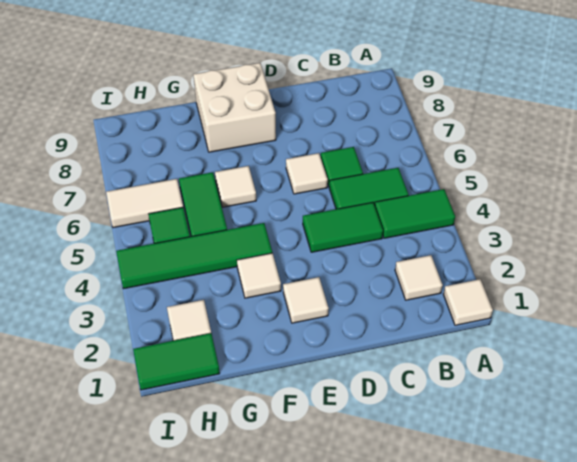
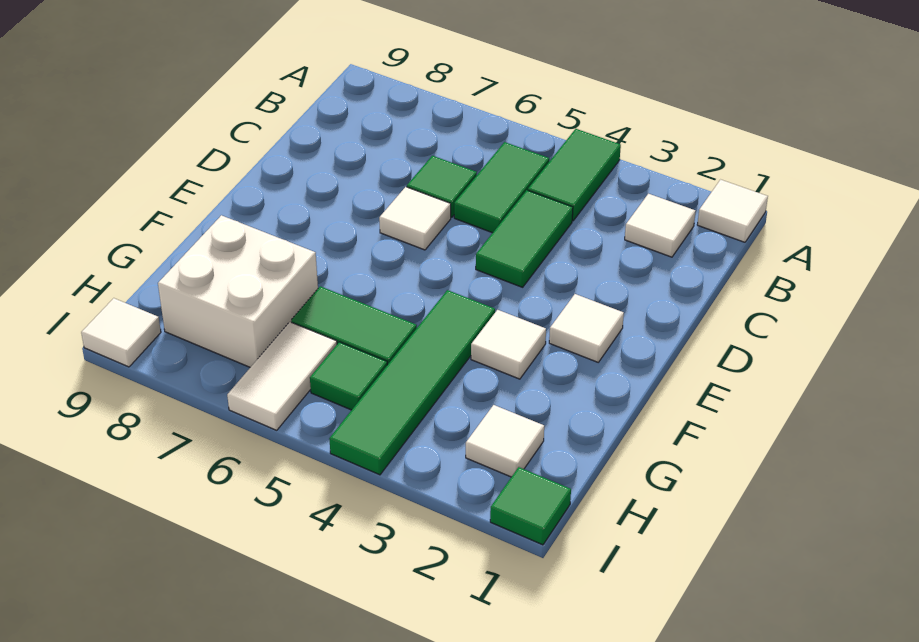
white brick E8:F9 level 1 -> white brick G7:H8 level 1
white tile F6 level 1 -> white tile I9 level 1
green tile H1:I1 level 1 -> green tile I1 level 1

